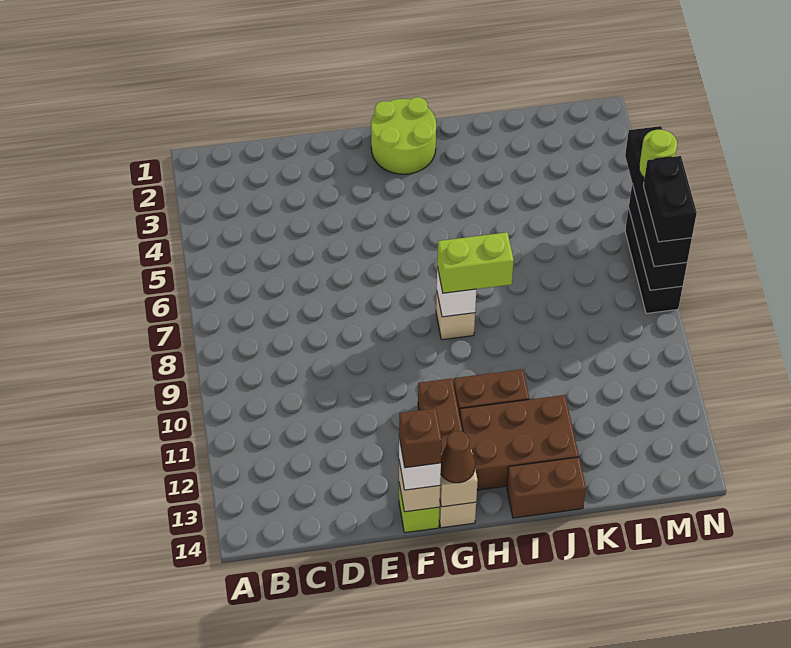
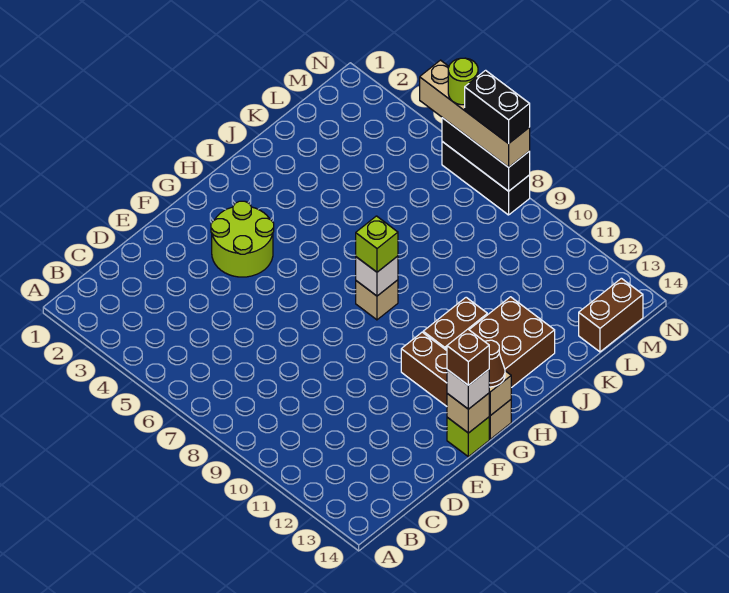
lime round brick G1:H2 level 1 -> lime round brick F3:G4 level 1
lime brick H8:I8 level 3 -> lime brick H8 level 3
brown brick I14:J14 level 1 -> brown brick L14:M14 level 1
black brick N5:N8 level 3 -> tan brick N5:N8 level 3

